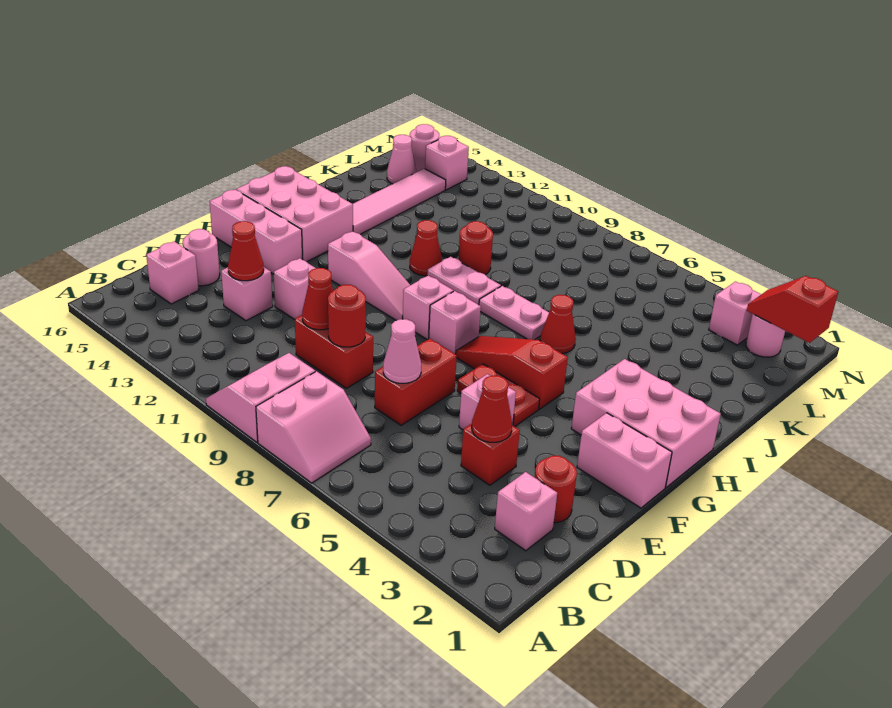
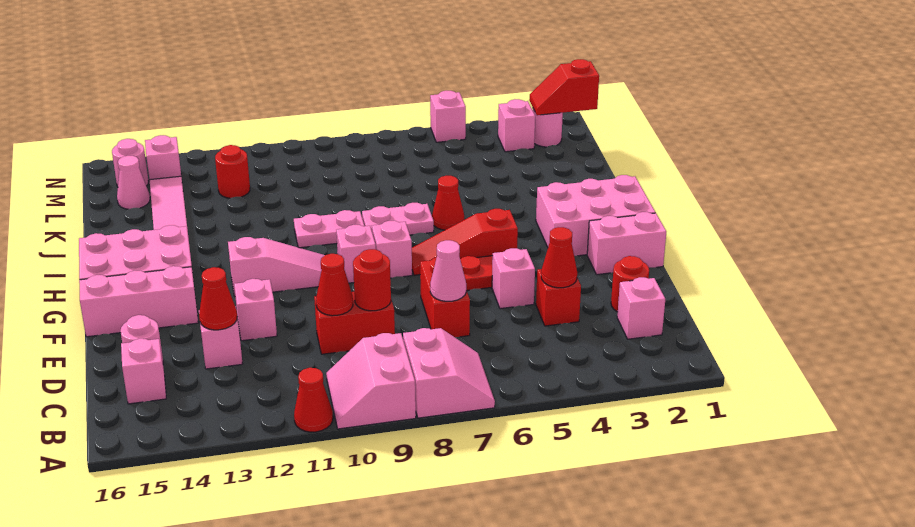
red cone I11 level 1 -> red cone A11 level 1
red round brick J10 level 1 -> red round brick L12 level 1
none -> pink brick N5 level 1

